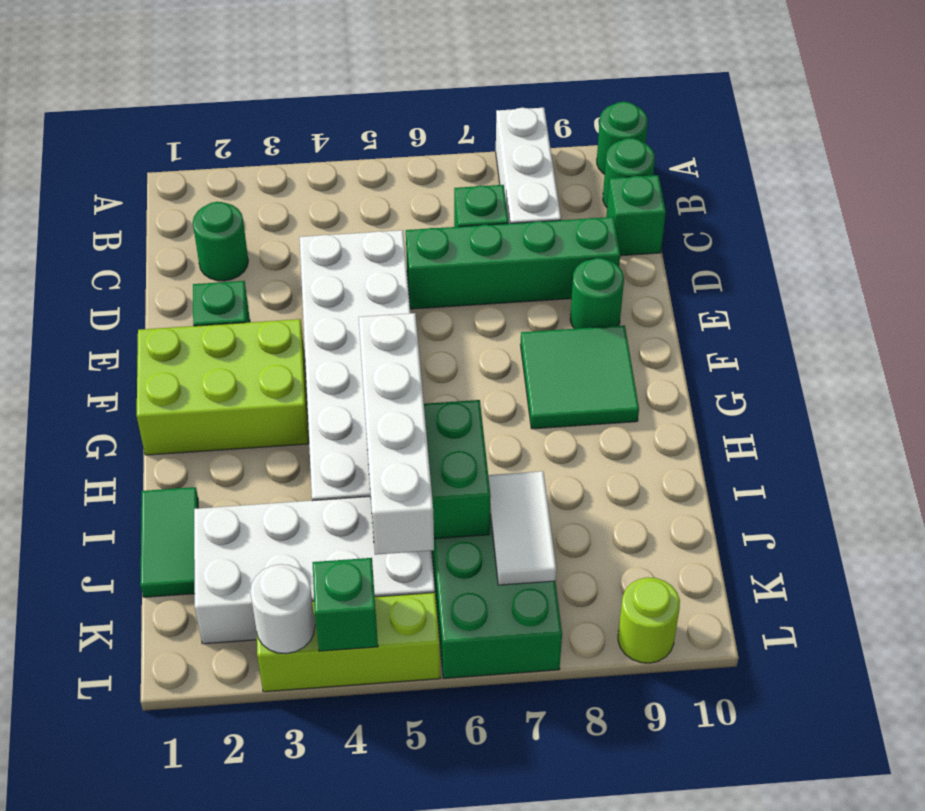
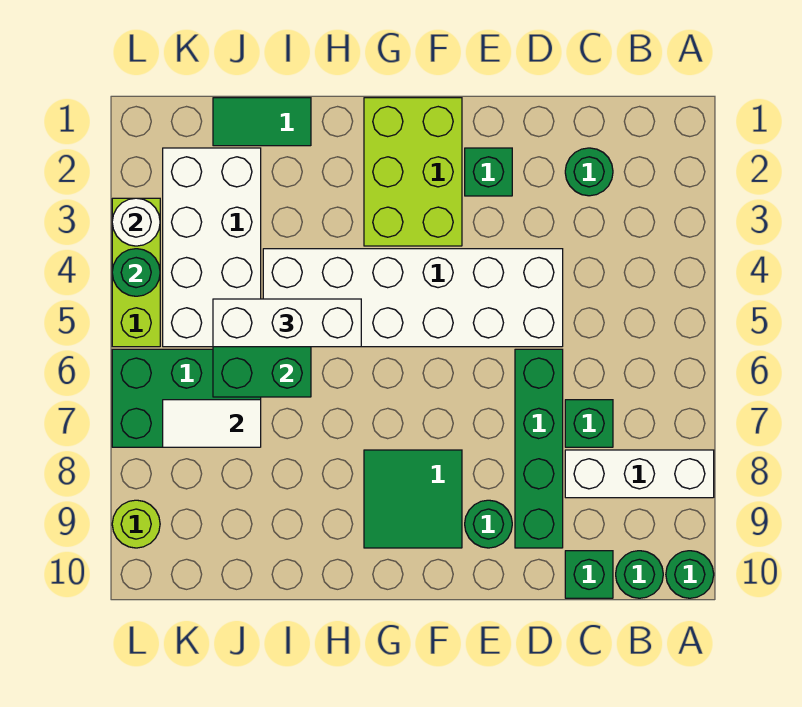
white brick H5:K5 level 3 -> white brick H5:J5 level 3
green brick L4 level 2 -> green round brick L4 level 2

